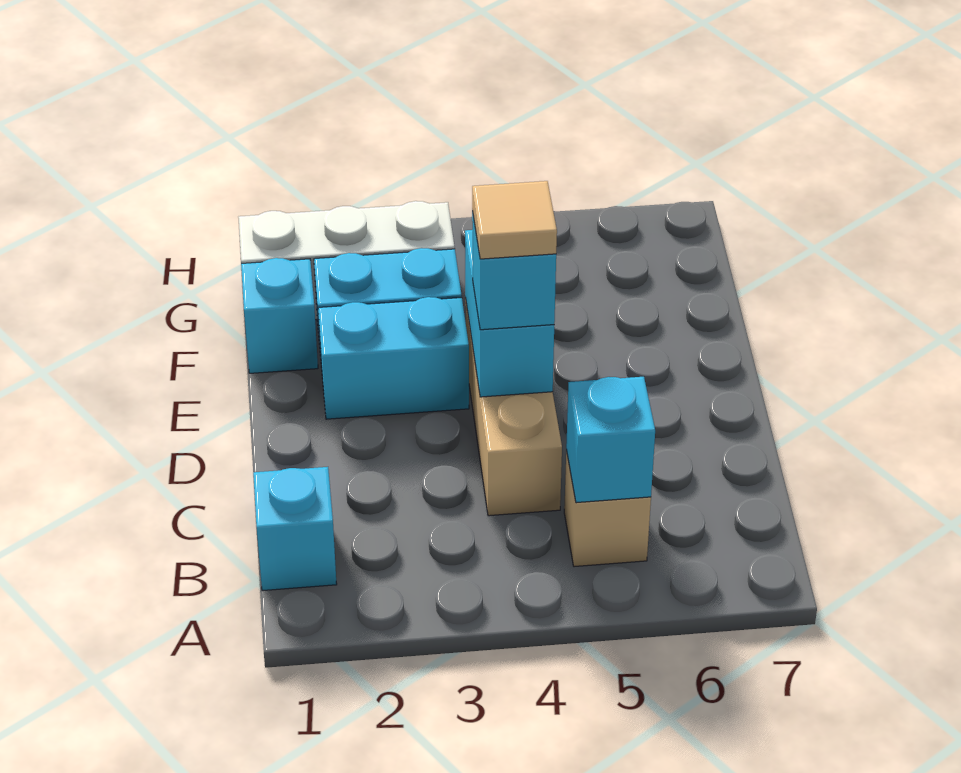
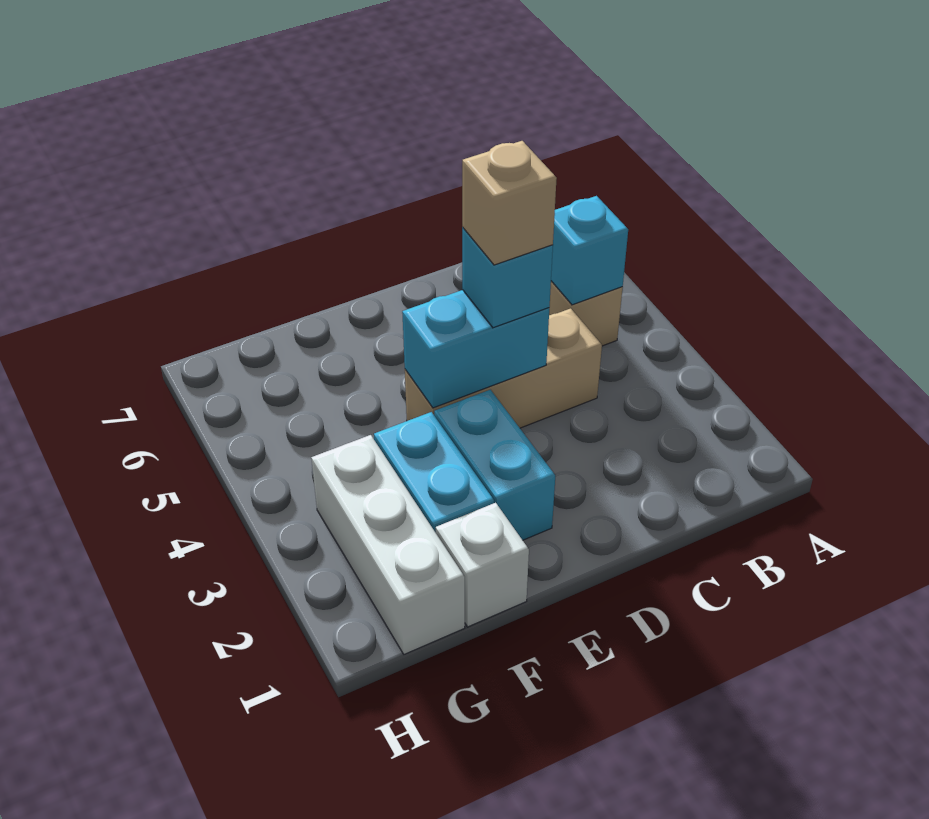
cyan brick B1 level 1 -> none
tan tile D4 level 4 -> tan brick D4 level 4
cyan brick F1 level 1 -> white brick F1 level 1

